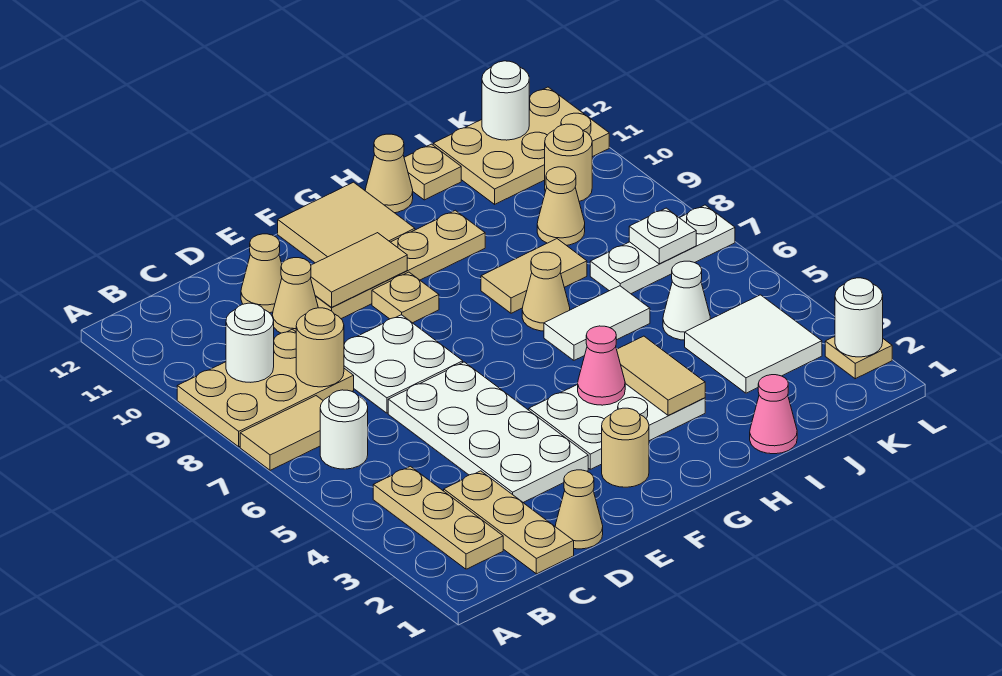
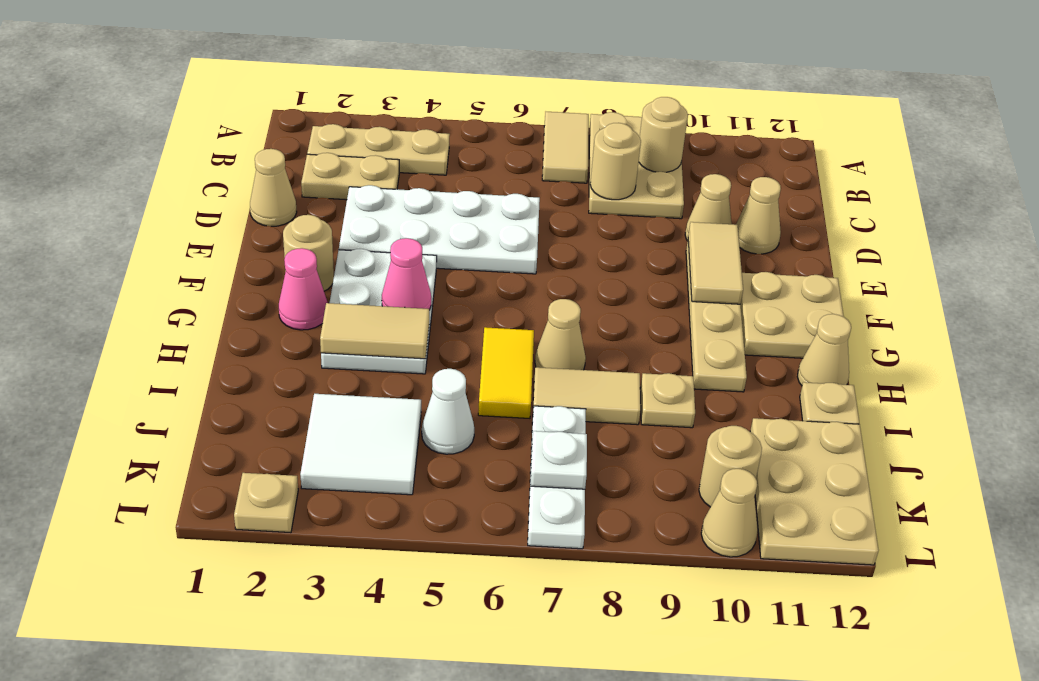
white round brick B6 level 1 -> none
white round brick B9 level 2 -> tan round brick B9 level 2
tan plate C1:C3 level 1 -> tan plate C2:C3 level 1
white plate D7:E8 level 1 -> none
tan plate F9 level 1 -> tan plate I9 level 1
tan tile F11:G12 level 1 -> tan plate F11:G12 level 1
white tile H6:I6 level 1 -> yellow tile H6:I6 level 1
tan tile H8:I8 level 1 -> tan tile I7:I8 level 1
pink cone I1 level 1 -> pink cone G2 level 1
tan cone J9 level 1 -> tan cone L10 level 1
white round brick K12 level 2 -> none
white round brick L2 level 2 -> none

